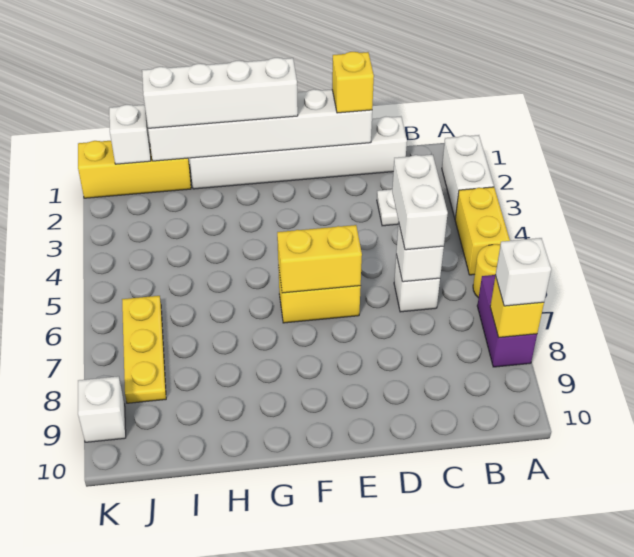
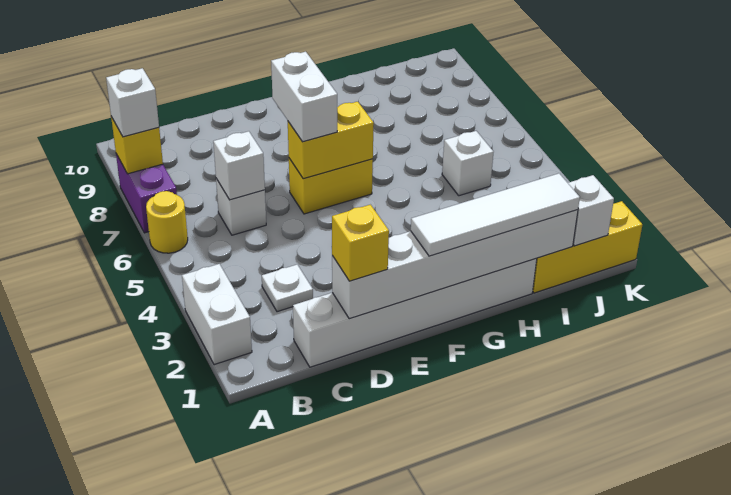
yellow brick A4:A5 level 1 -> none
white brick C5:C6 level 3 -> white brick E6:E7 level 3
white brick F1:I1 level 3 -> white tile F1:I1 level 3
yellow plate J6:J8 level 1 -> none
white brick K9 level 1 -> white brick I5 level 1

